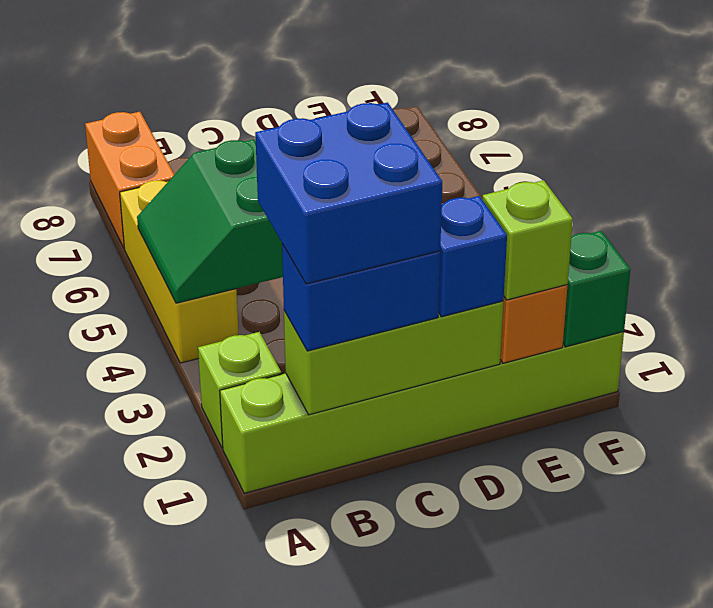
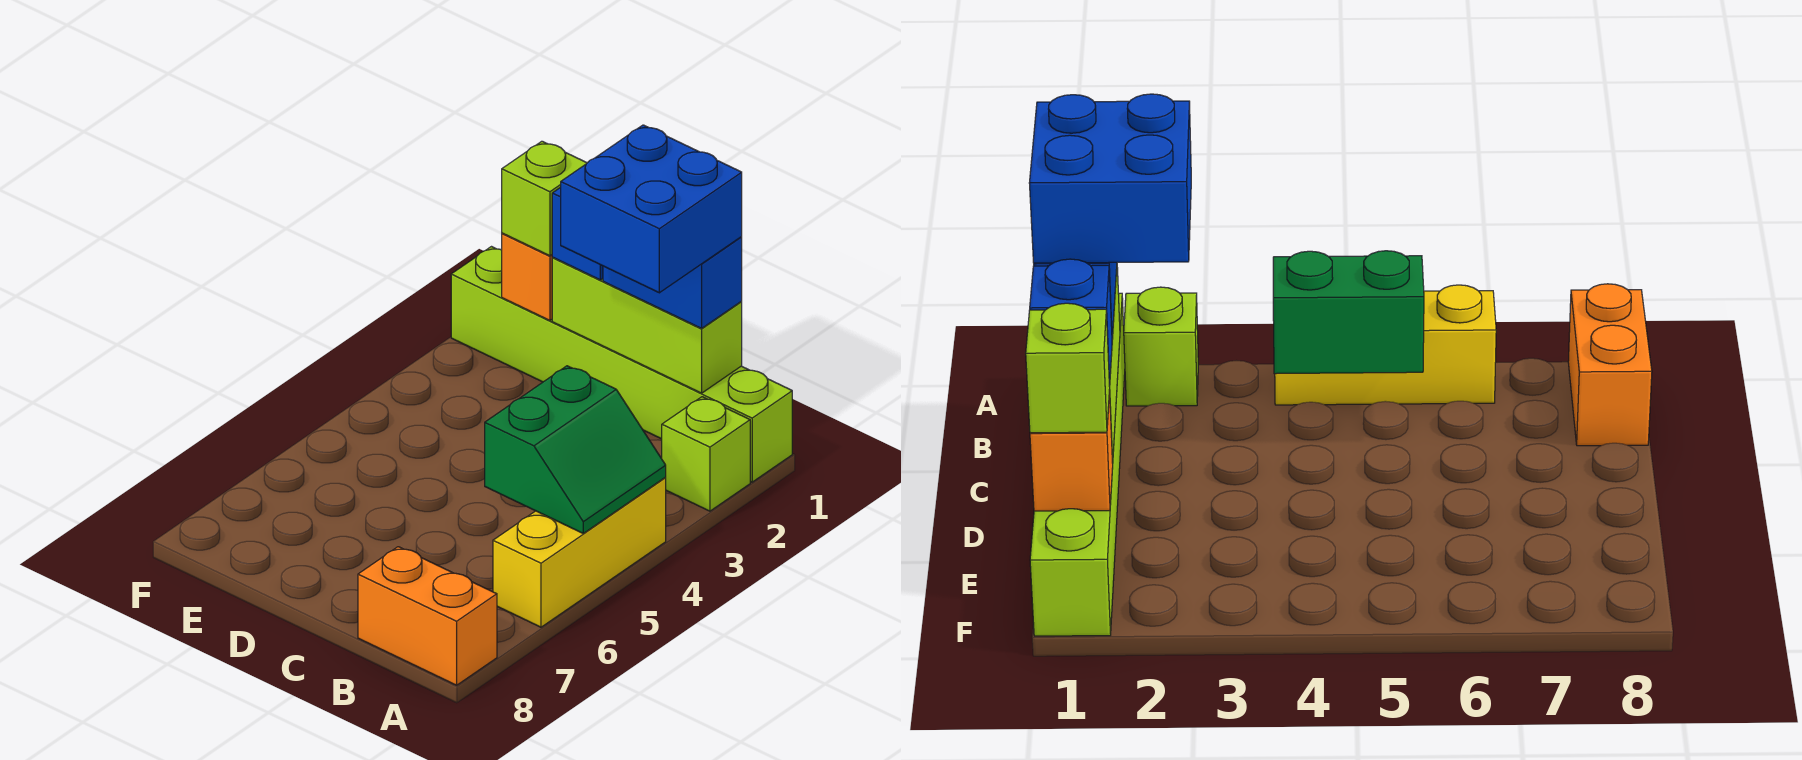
orange brick A7:A8 level 1 -> orange brick A8:B8 level 1
green brick F1 level 2 -> none

